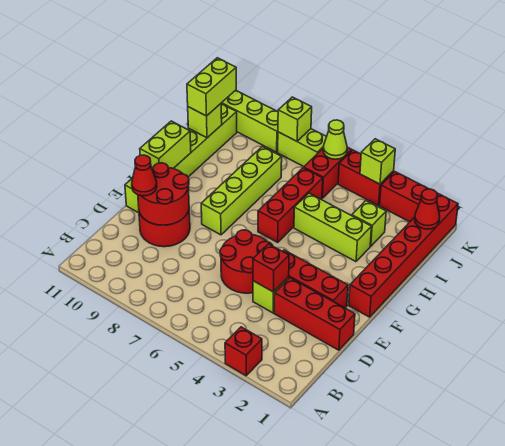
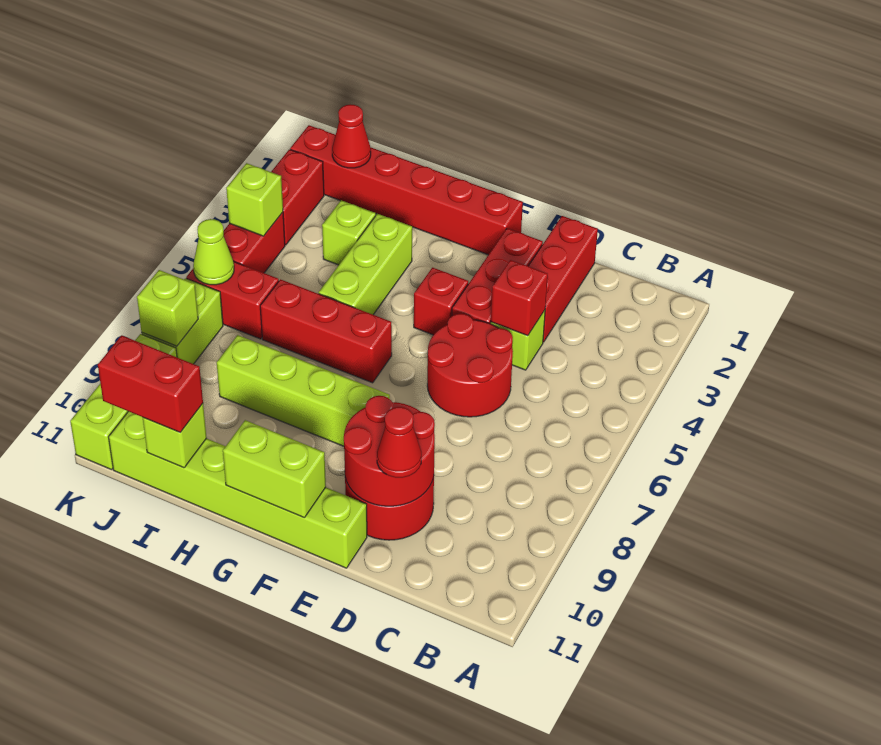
red brick A3 level 1 -> red brick F4 level 1
lime brick I11:J11 level 3 -> red brick I11:J11 level 3

